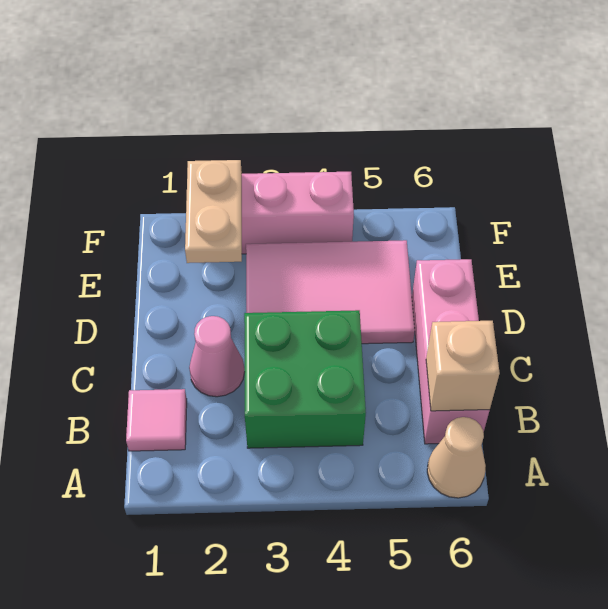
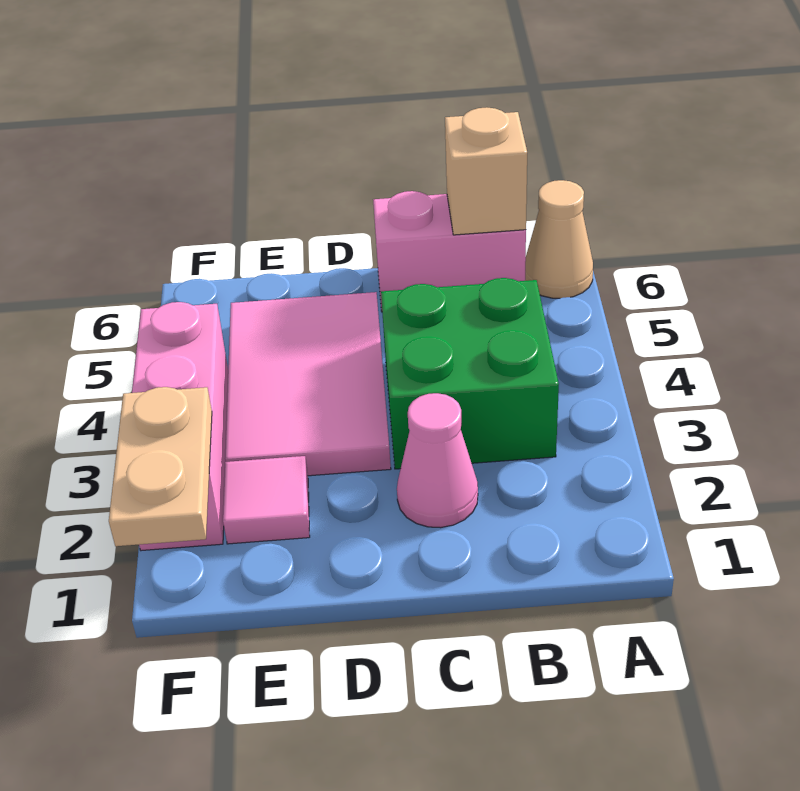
pink tile B1 level 1 -> pink tile E2 level 1
pink brick B6:D6 level 1 -> pink brick B6:C6 level 1
tan plate E2:F2 level 2 -> tan plate F1:F2 level 2

